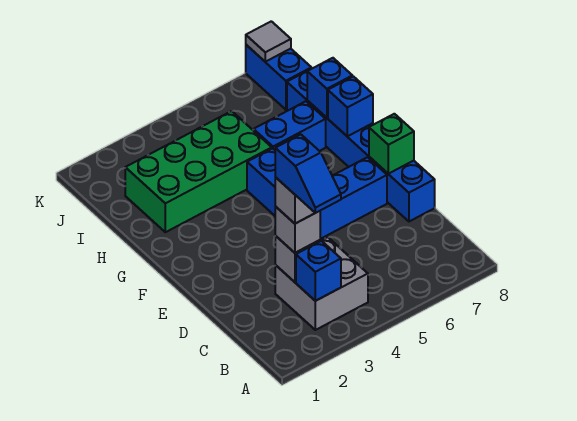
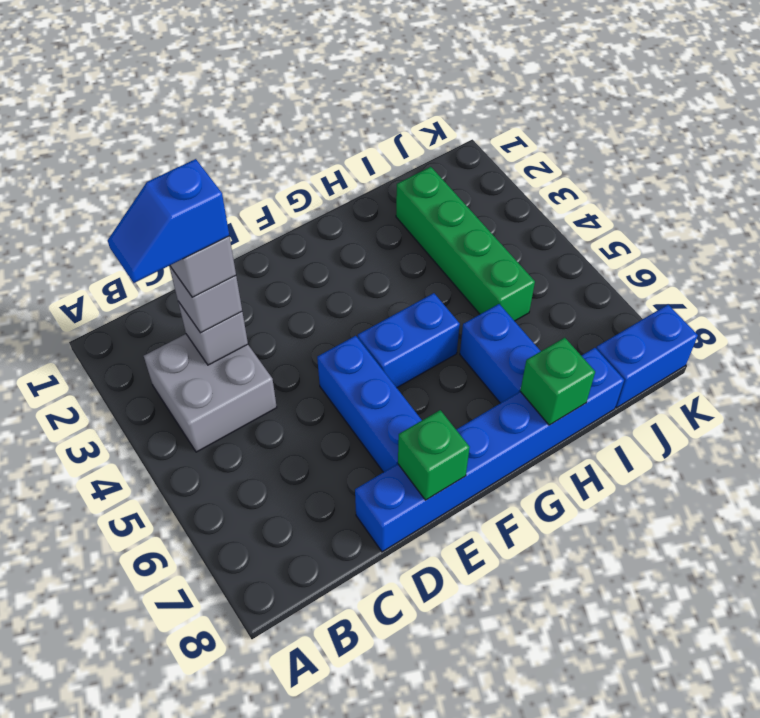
blue brick B3 level 2 -> none
blue brick G8 level 2 -> none
green brick H2:I5 level 1 -> green brick I2:I5 level 1
blue brick H8 level 2 -> green brick H8 level 2
grey tile K8 level 2 -> none

